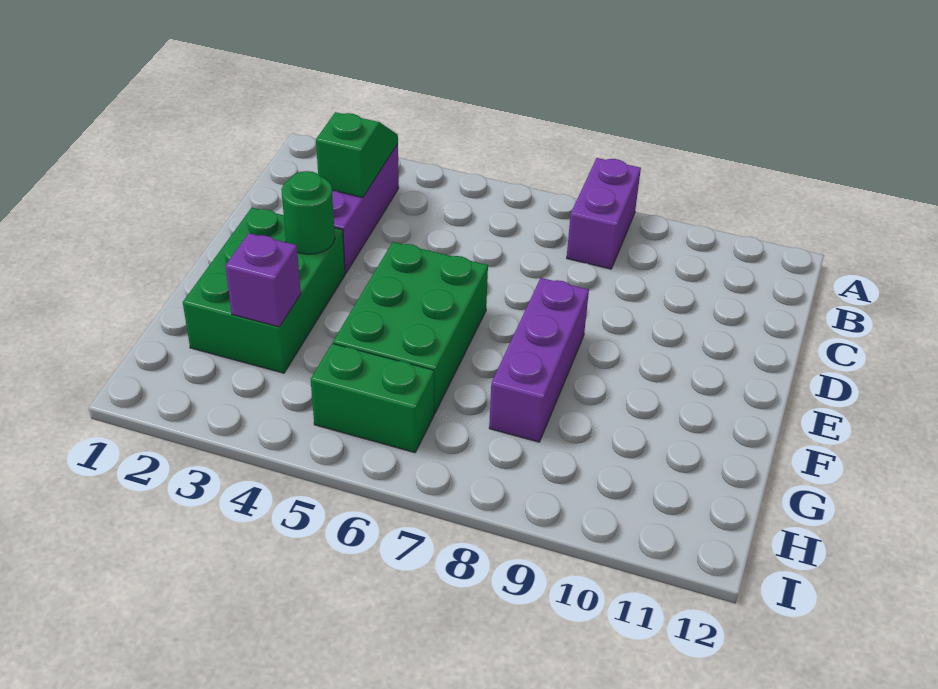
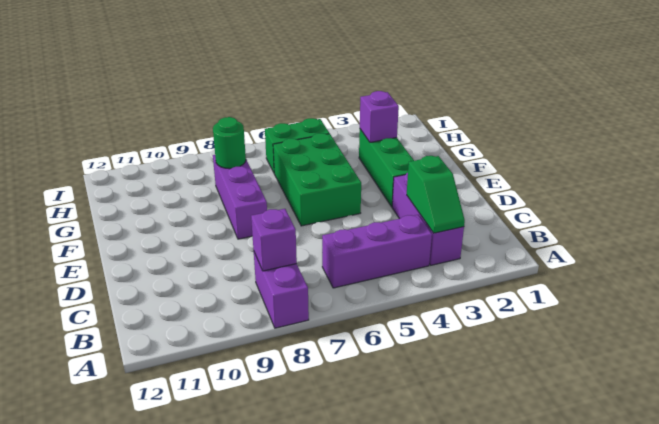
none -> purple brick B4:B6 level 1
none -> purple brick B8 level 2
green brick E2:G3 level 1 -> green brick E3:G3 level 1
green round brick E3 level 2 -> green round brick G8 level 2

